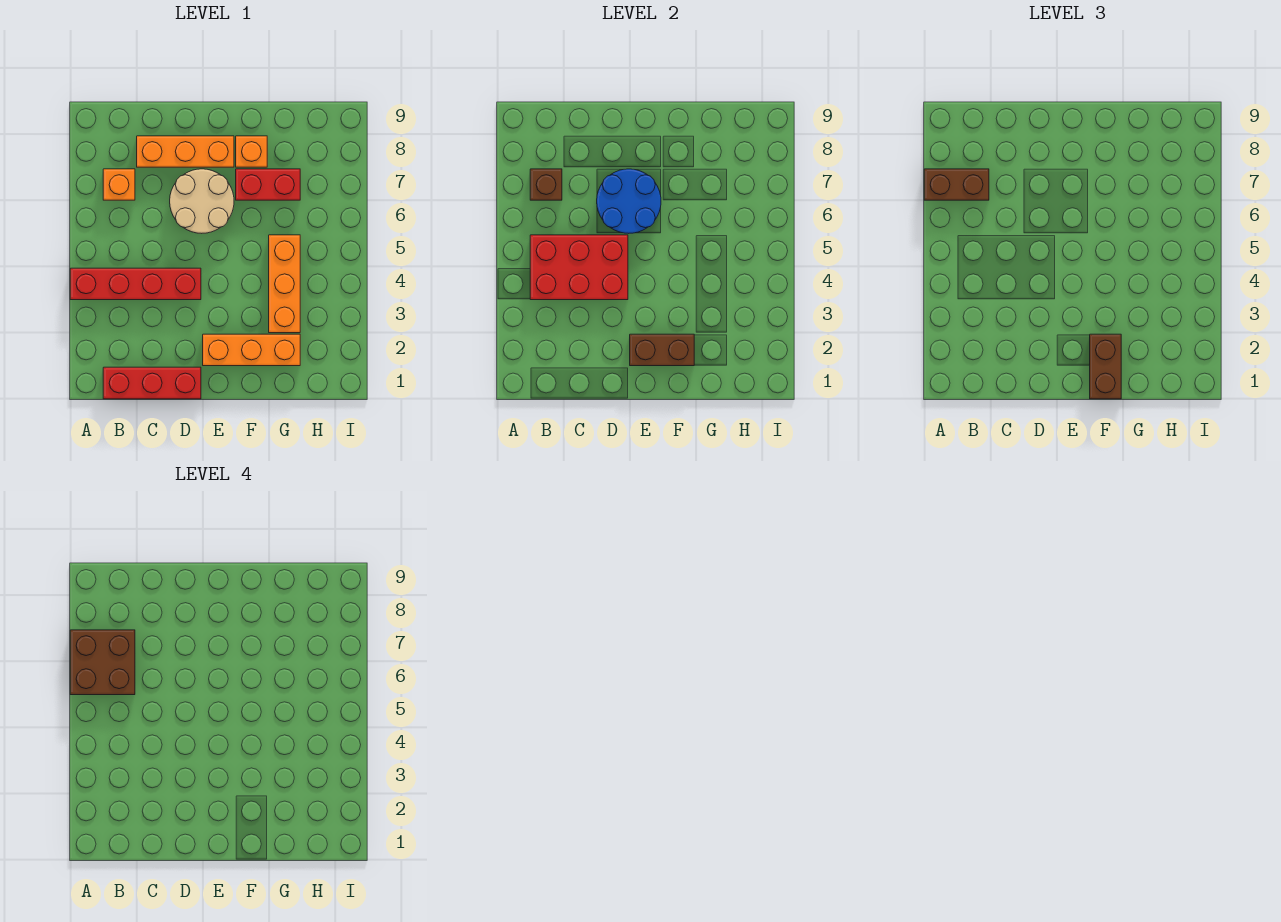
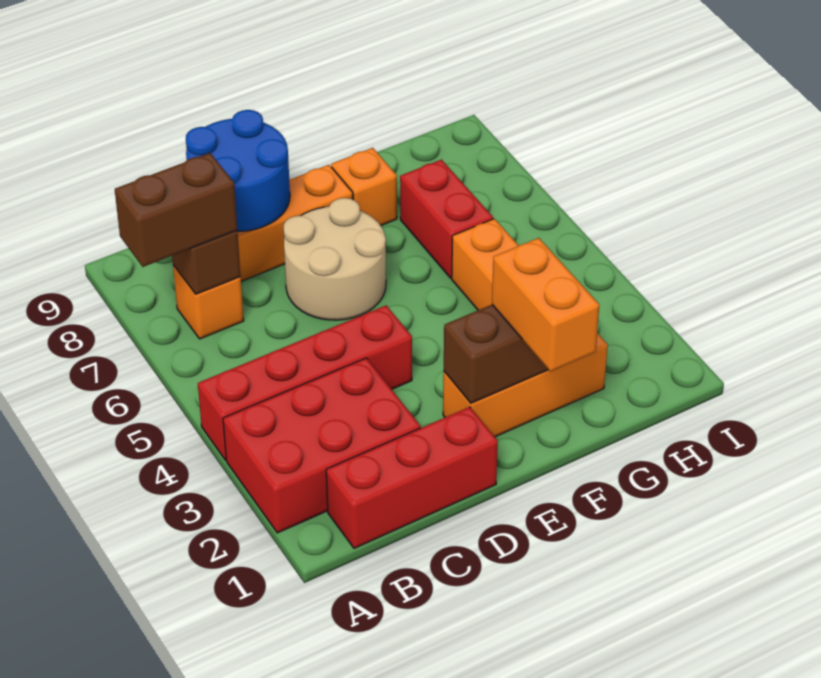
brown brick A6:B7 level 4 -> none
red brick B4:D5 level 2 -> red brick A2:C3 level 1
blue round brick D6:E7 level 2 -> blue round brick C8:D9 level 2
brown brick F1:F2 level 3 -> orange brick F1:F2 level 3
red brick F7:G7 level 1 -> red brick G6:G7 level 1

